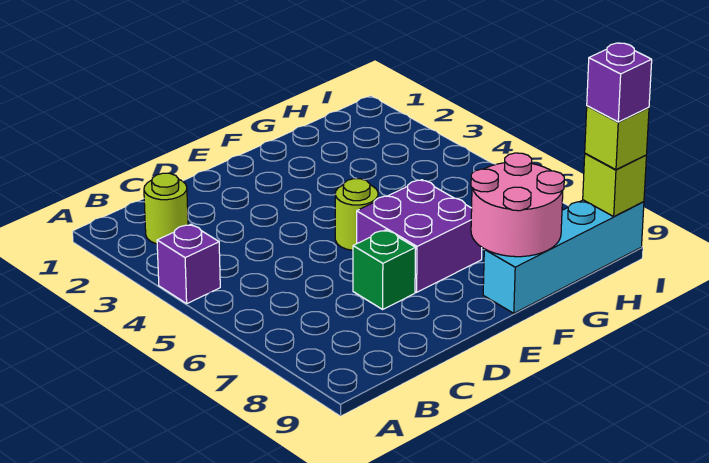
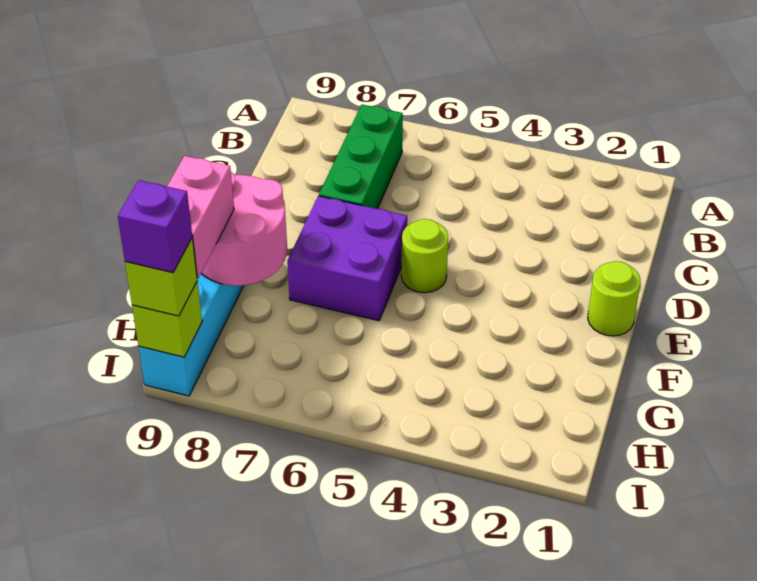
purple brick A4 level 1 -> none
lime round brick B2 level 1 -> lime round brick E1 level 1
green brick D7 level 1 -> green brick B7:D7 level 1
none -> pink brick G9:H9 level 3

